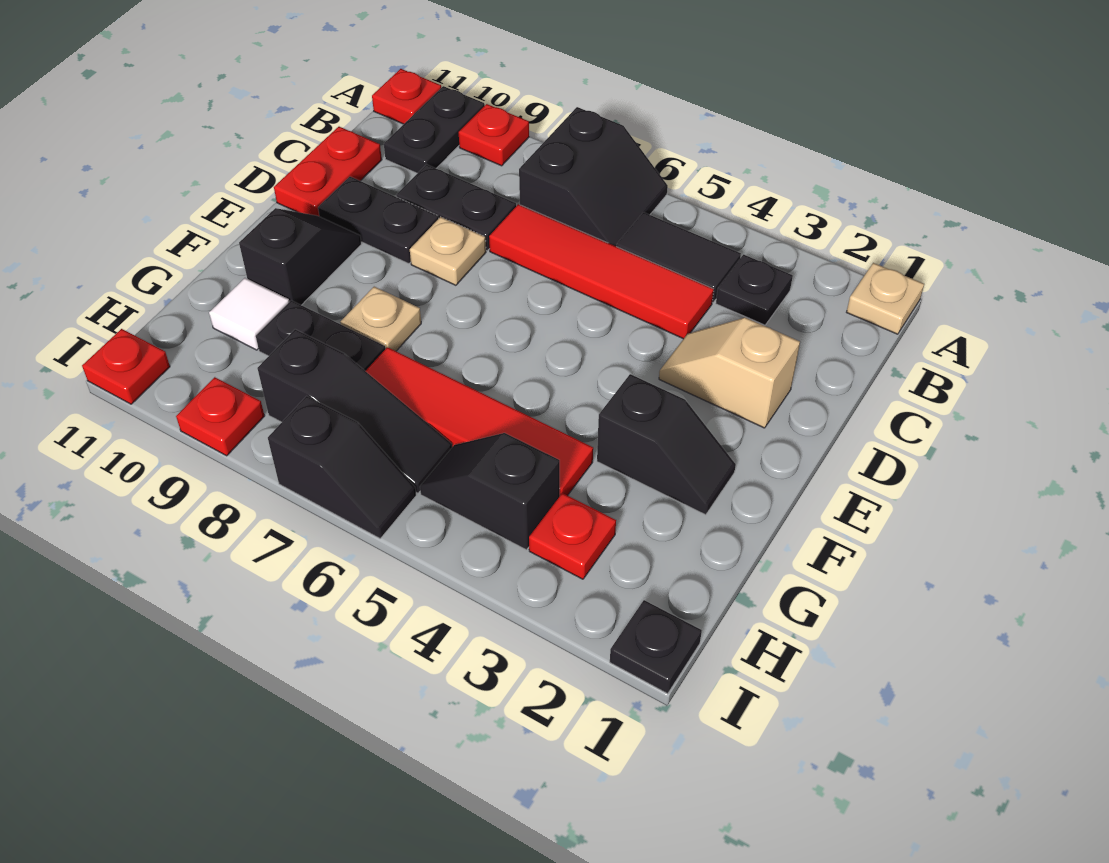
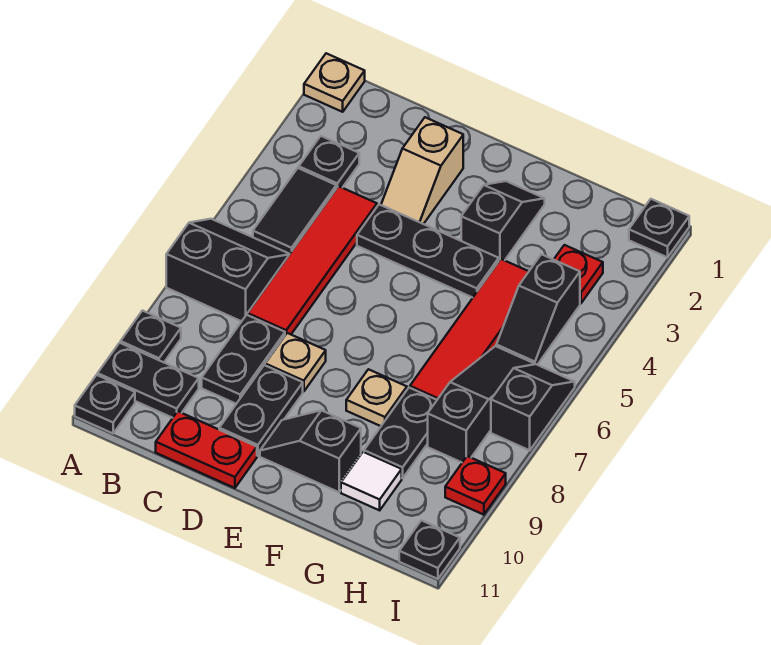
red plate A9 level 1 -> black plate A9 level 1
red plate A11 level 1 -> black plate A11 level 1
none -> black plate D4:F4 level 1
red plate I11 level 1 -> black plate I11 level 1

